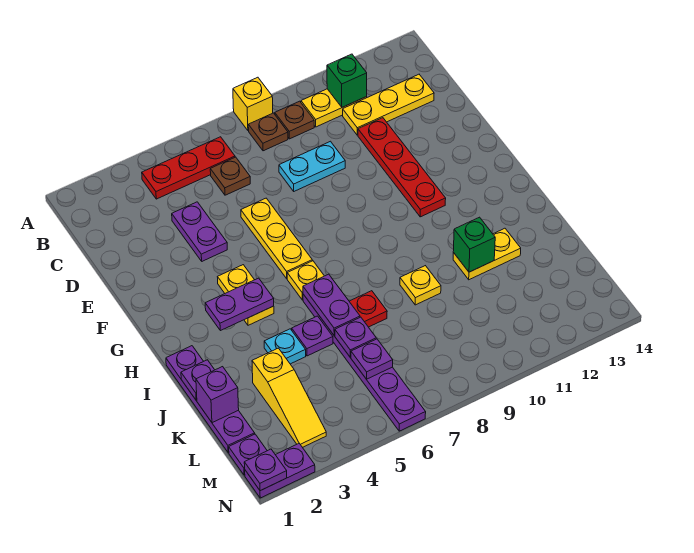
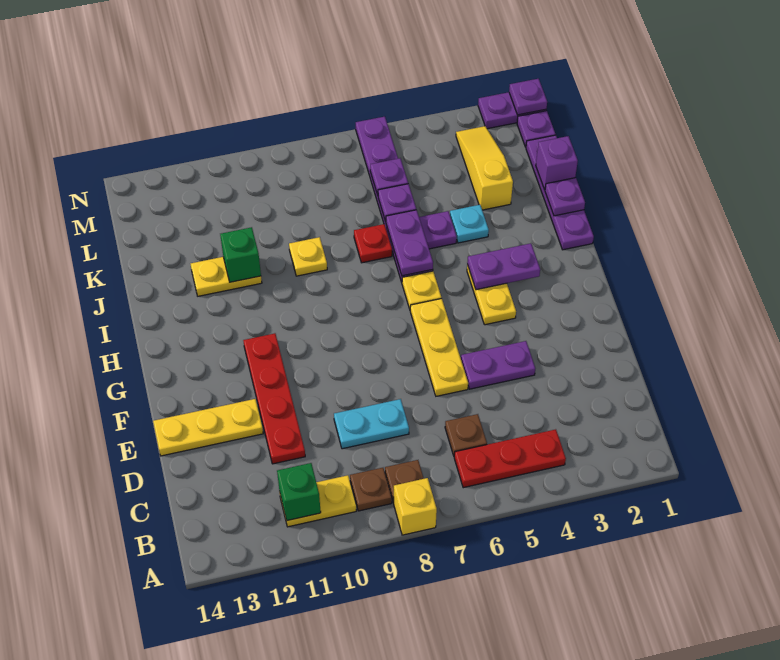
yellow plate C11:C13 level 1 -> yellow plate E12:E14 level 1
purple plate D4:E4 level 1 -> purple plate E4:E5 level 1

